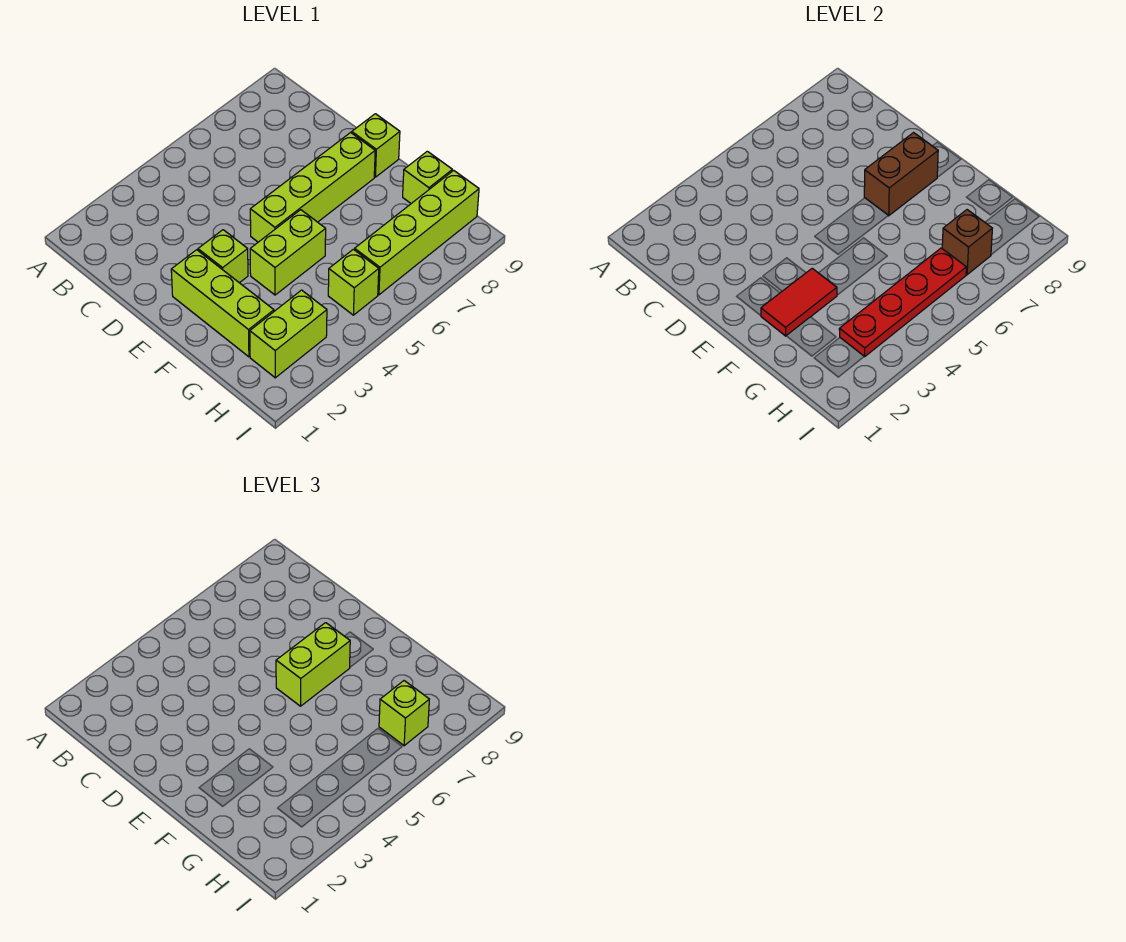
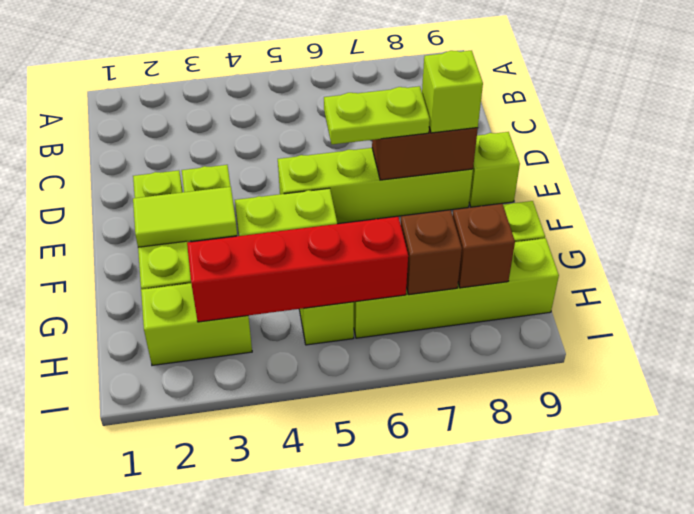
lime brick E6:E7 level 3 -> lime plate E6:E7 level 3
red tile F2:F3 level 2 -> lime tile F2:F3 level 2
red plate H3:H6 level 2 -> red brick H3:H6 level 2
lime brick H7 level 3 -> lime brick E8 level 3
none -> brown brick H8 level 2

